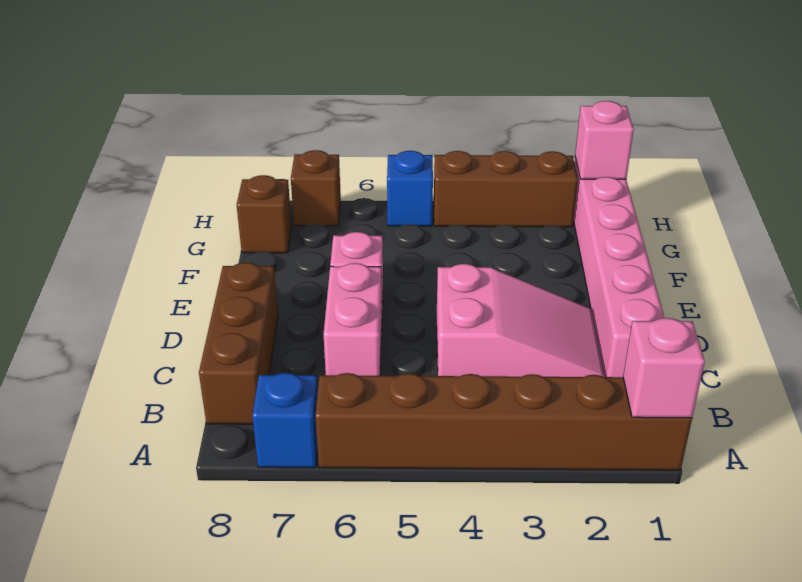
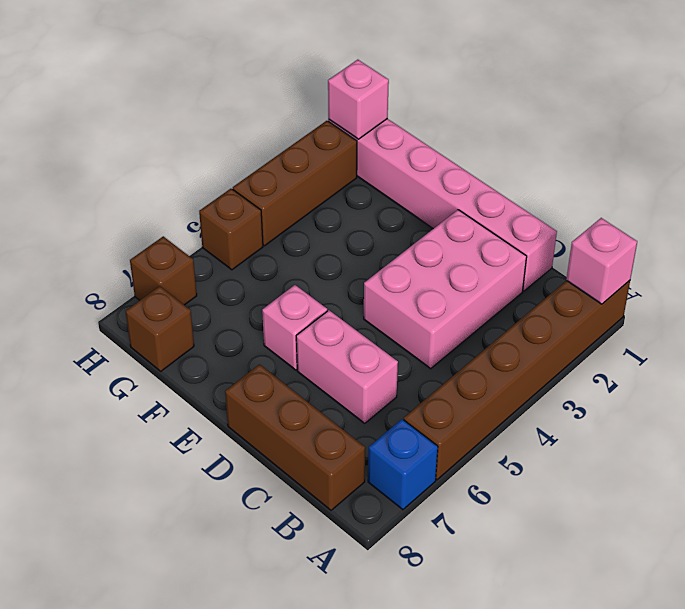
pink slope C2:D4 level 1 top 4 -> pink brick C2:D4 level 1
blue brick H5 level 1 -> brown brick H5 level 1

